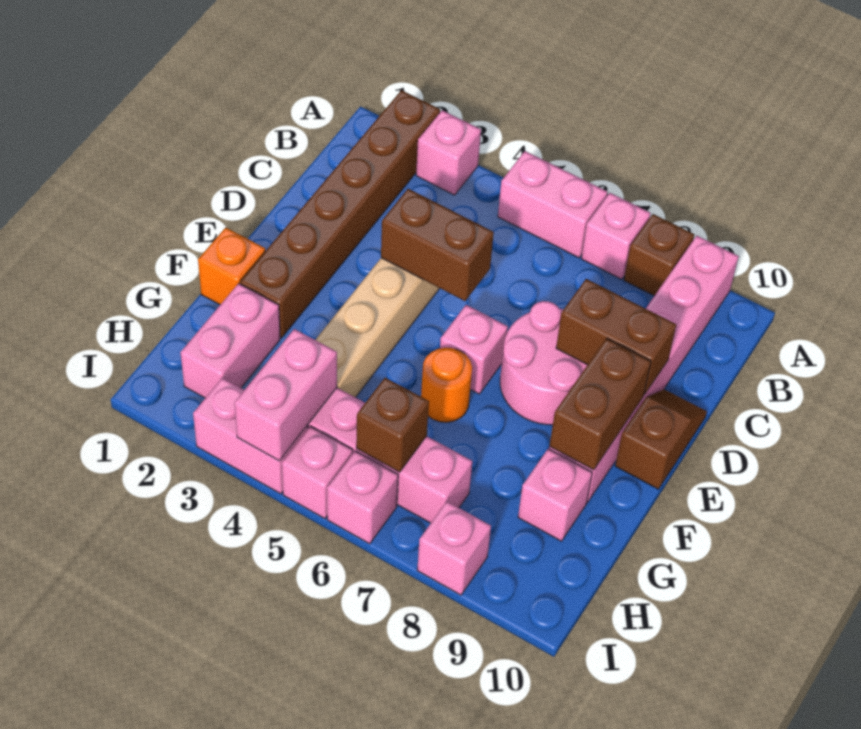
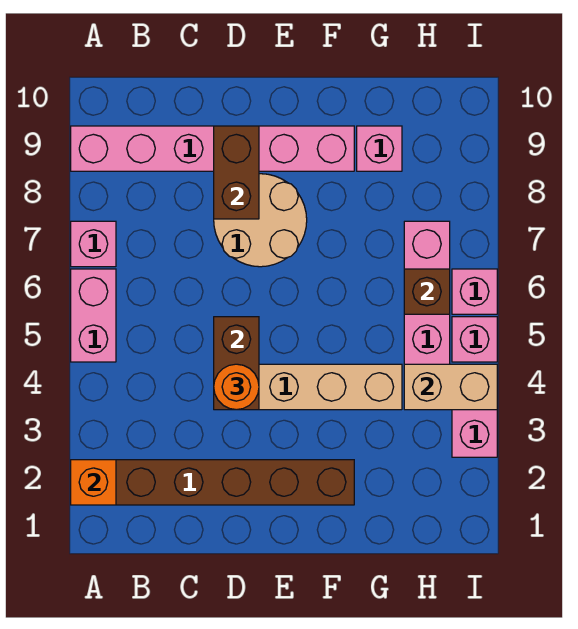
pink brick A3 level 1 -> none
brown brick A8 level 1 -> none
pink round brick D7:E8 level 1 -> tan round brick D7:E8 level 1
brown slope D10:E10 level 1 top E -> none
pink brick E6 level 1 -> none
brown brick E9:F9 level 2 -> none
orange brick F1 level 1 -> orange brick A2 level 2
orange round brick F6 level 1 -> orange round brick D4 level 3
pink brick G2:H2 level 1 -> none
pink brick H4:I4 level 2 -> tan brick H4:I4 level 2
pink brick I8 level 1 -> none

